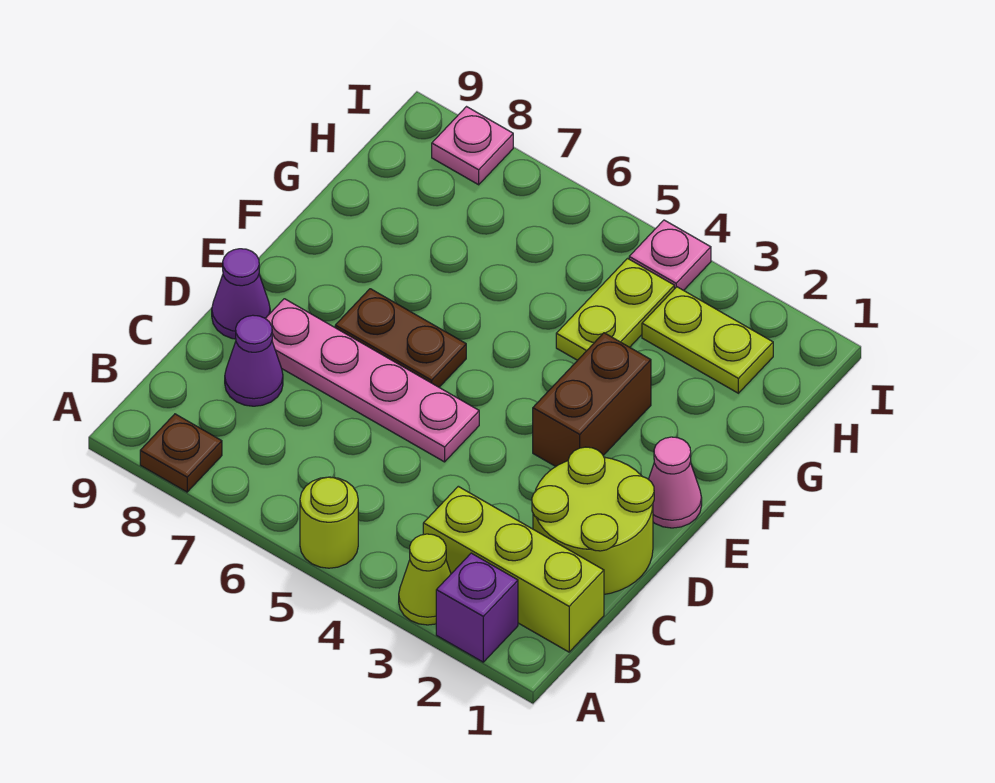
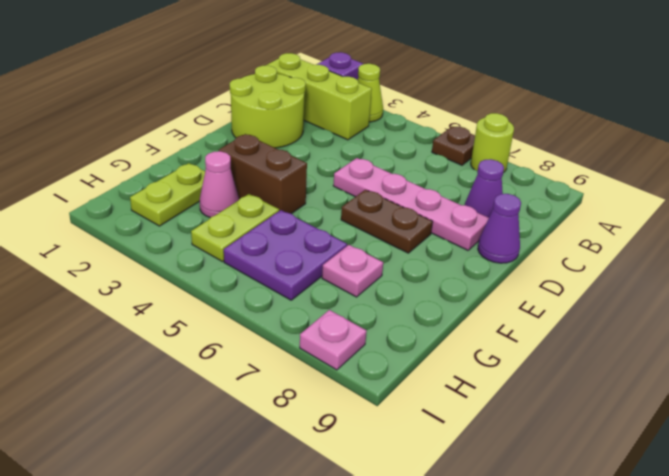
lime round brick A5 level 1 -> lime round brick A7 level 1
brown plate A8 level 1 -> brown plate A6 level 1
pink cone E1 level 1 -> pink cone G3 level 1
brown brick E3:F3 level 1 -> brown brick F3:F4 level 1
none -> purple plate G5:H6 level 1
lime plate H2:H3 level 1 -> lime plate G2:H2 level 1
pink plate I4 level 1 -> pink plate G7 level 1

